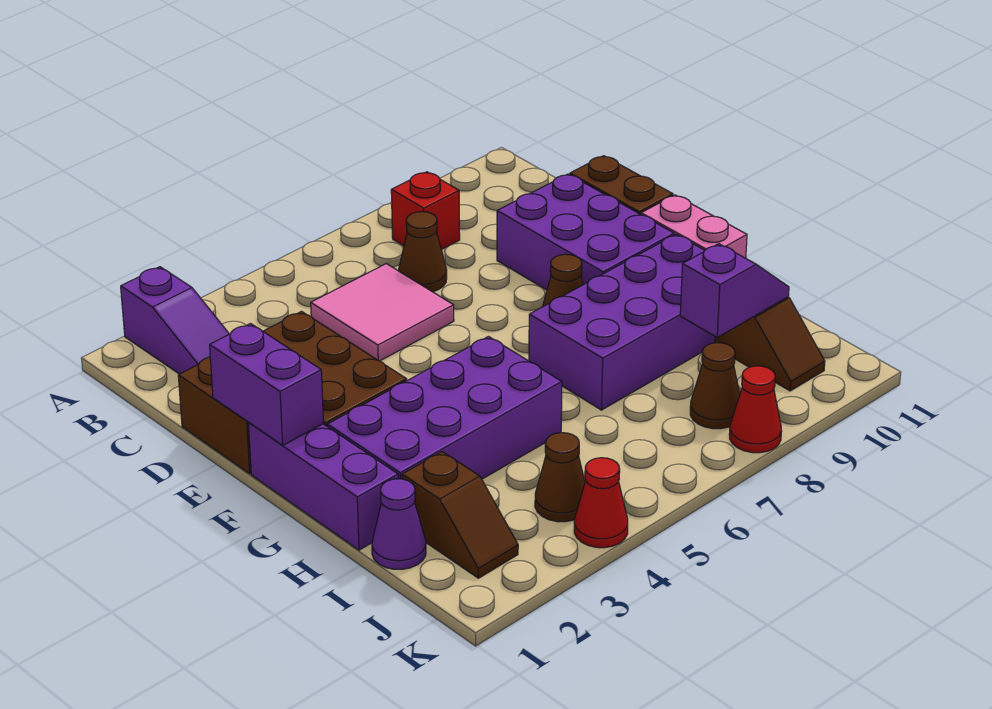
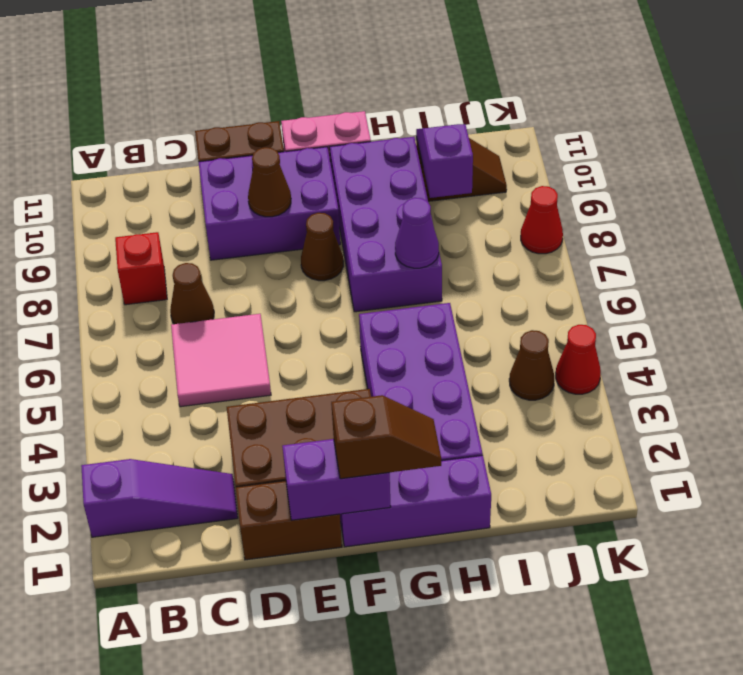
purple cone I1 level 1 -> purple cone H7 level 2
brown slope I2:J2 level 1 top I -> brown slope F1:G1 level 3 top F
brown cone J8 level 1 -> brown cone E9 level 2

